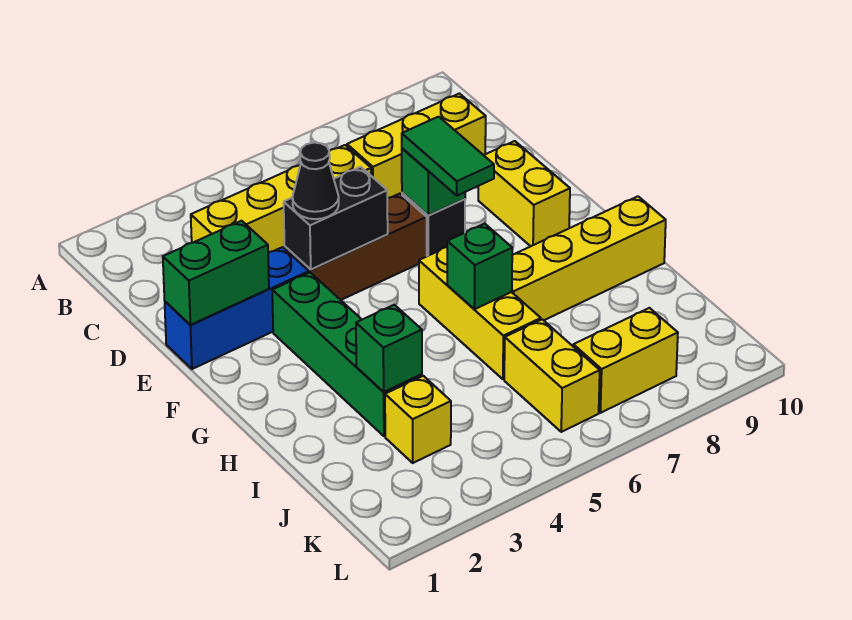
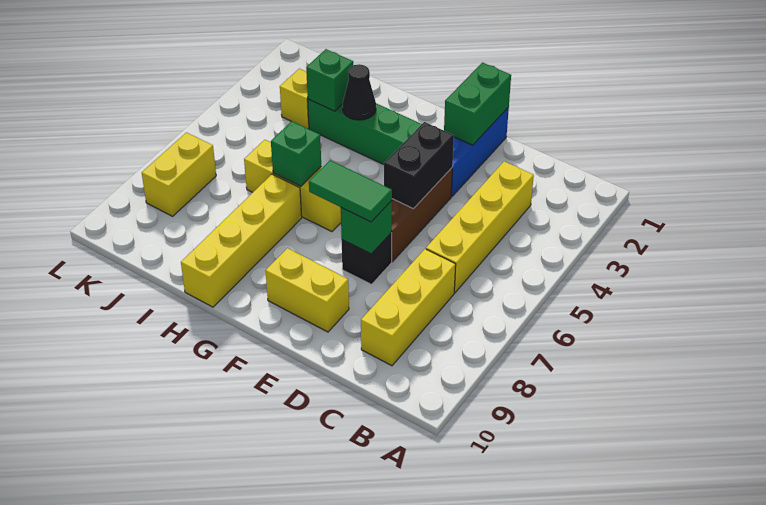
black cone E4 level 3 -> black cone H3 level 2
yellow brick J6:K6 level 1 -> none

